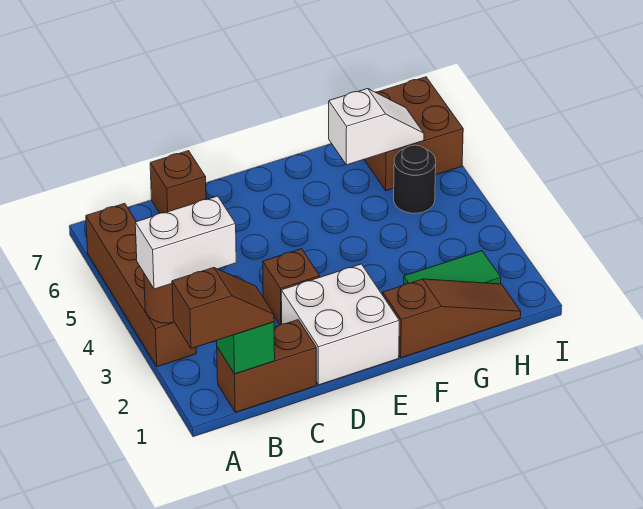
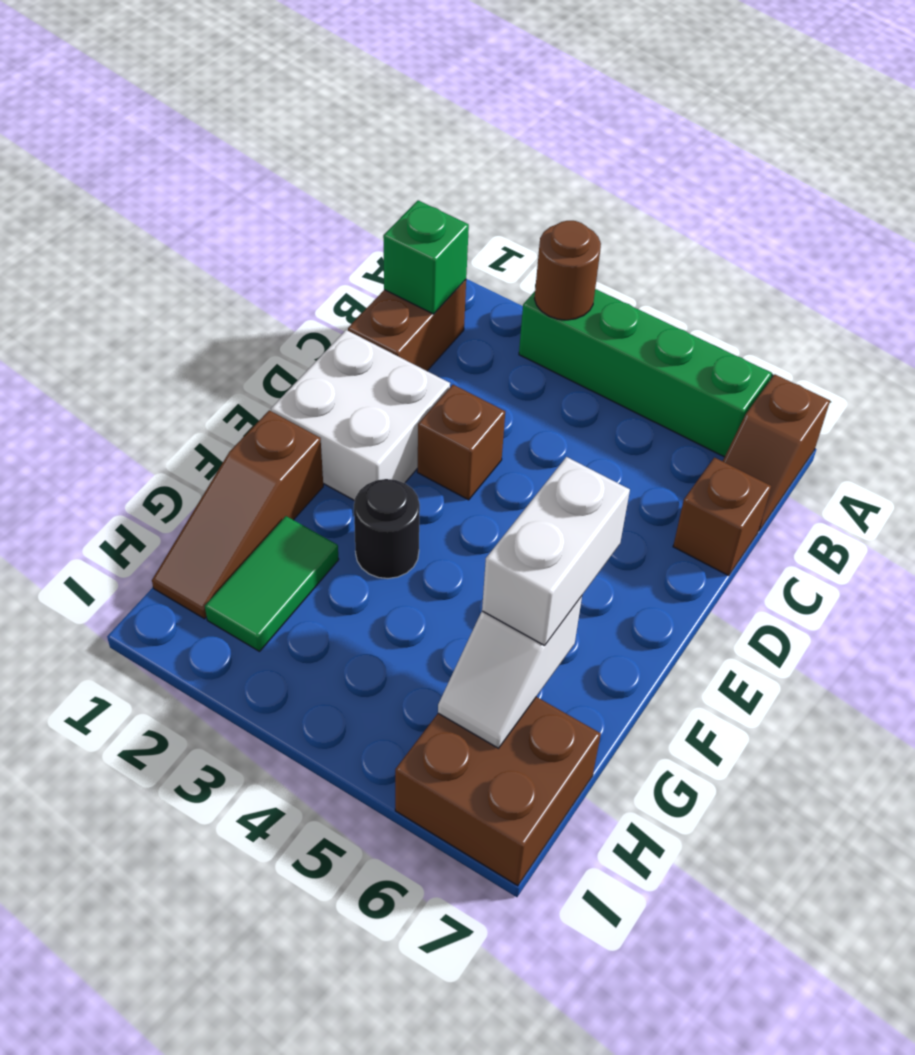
brown slope A1:B1 level 3 top A -> brown slope A7:B7 level 1 top A
brown brick A3:A6 level 1 -> green brick A3:A6 level 1
white brick A3:B3 level 3 -> white brick F6:G6 level 3
black round brick H5 level 1 -> black round brick F3 level 1

